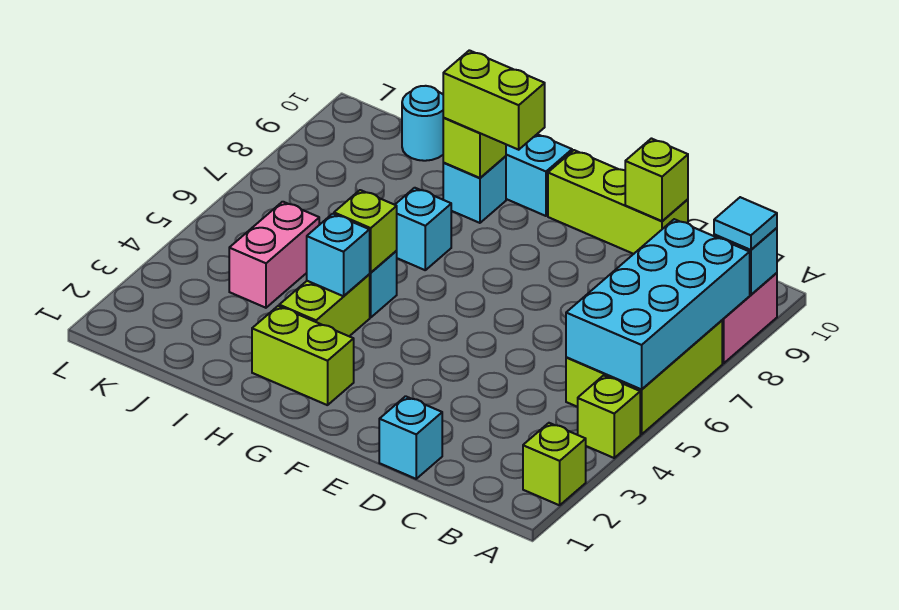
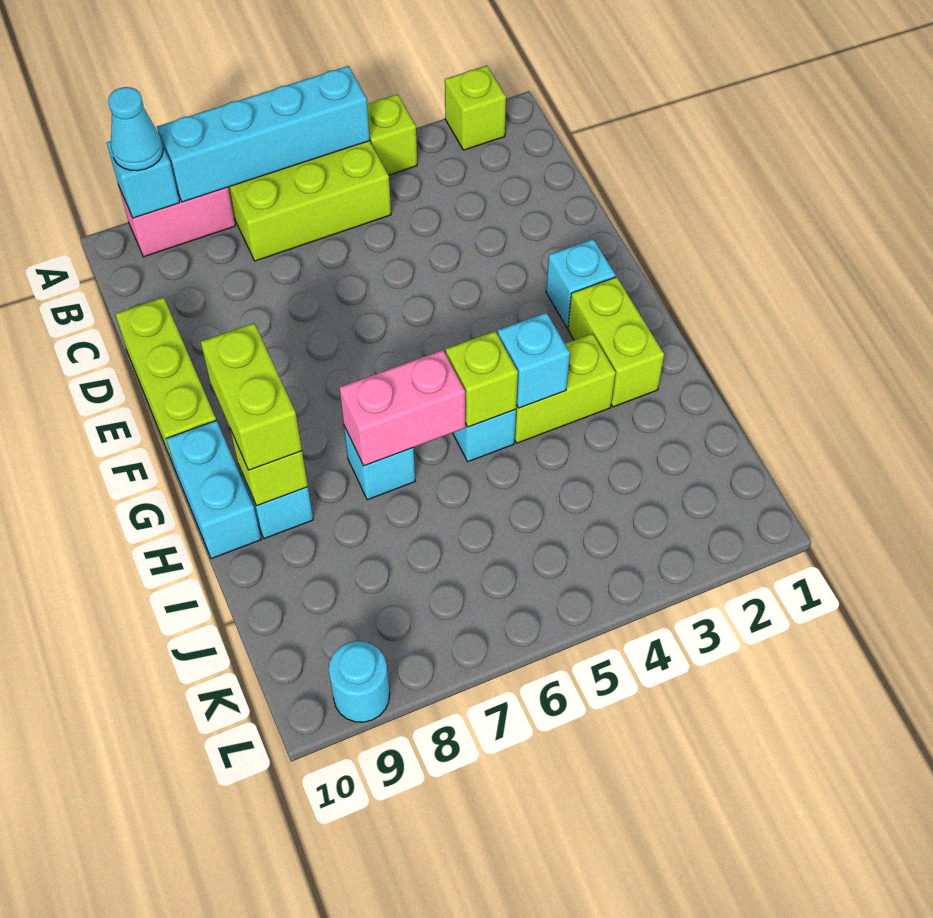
cyan brick A5:B8 level 2 -> cyan brick A5:A8 level 2
cyan tile A9 level 3 -> cyan cone A9 level 3
cyan brick D1 level 1 -> cyan brick F2 level 1
lime brick D10 level 2 -> none
pink brick J4:J5 level 1 -> pink brick H6:H7 level 2
cyan round brick J10 level 1 -> cyan round brick L9 level 1

